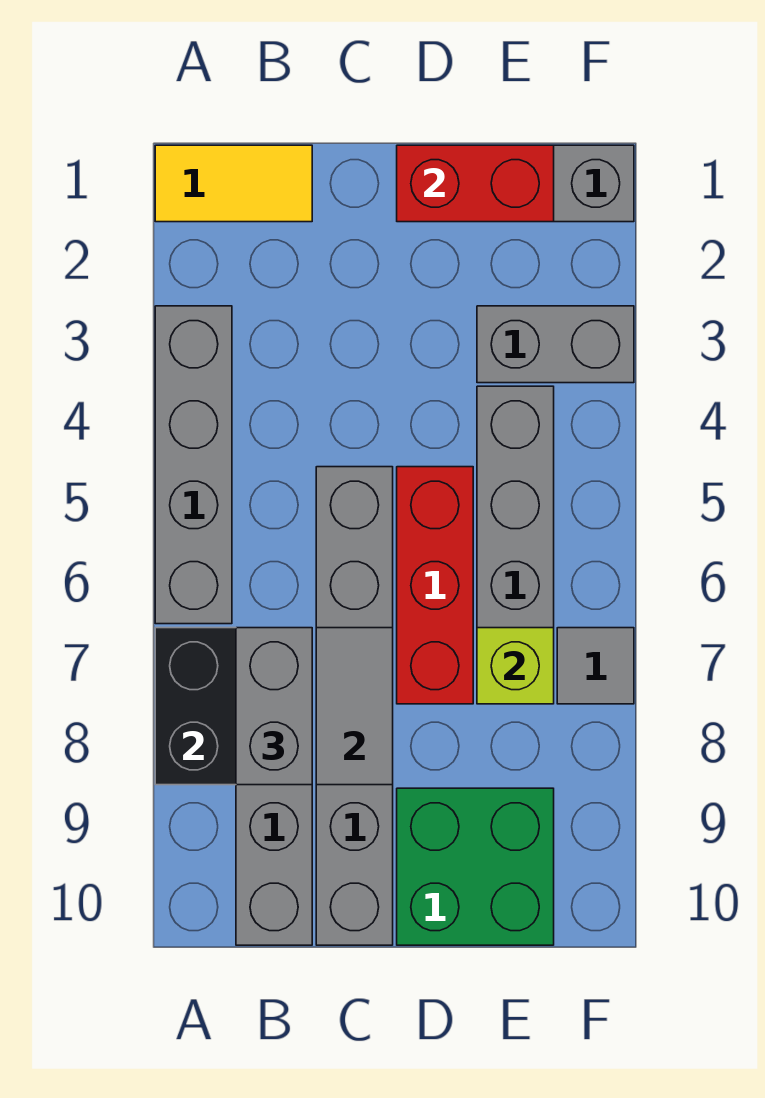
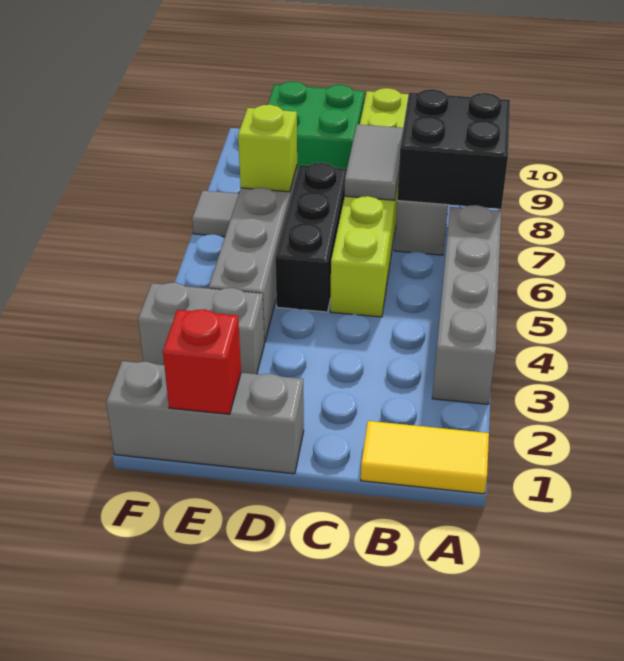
grey brick B7:B8 level 3 -> none
grey brick C5:C10 level 1 -> lime brick C5:C10 level 1
red brick D1:E1 level 2 -> red brick E1 level 2
red brick D5:D7 level 1 -> black brick D5:D7 level 1

